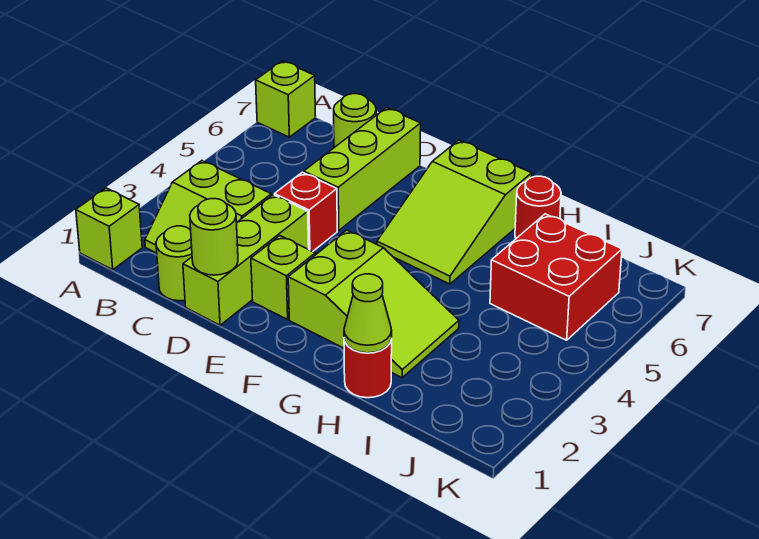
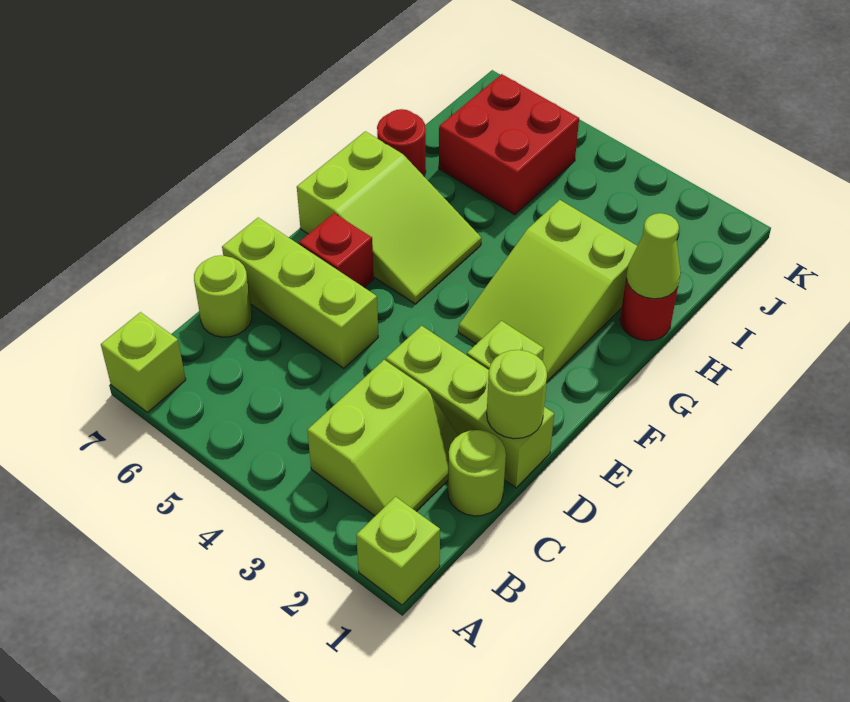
red brick D4 level 1 -> red brick E6 level 1
lime slope F2:H3 level 1 top F -> lime slope F2:H3 level 1 top H

